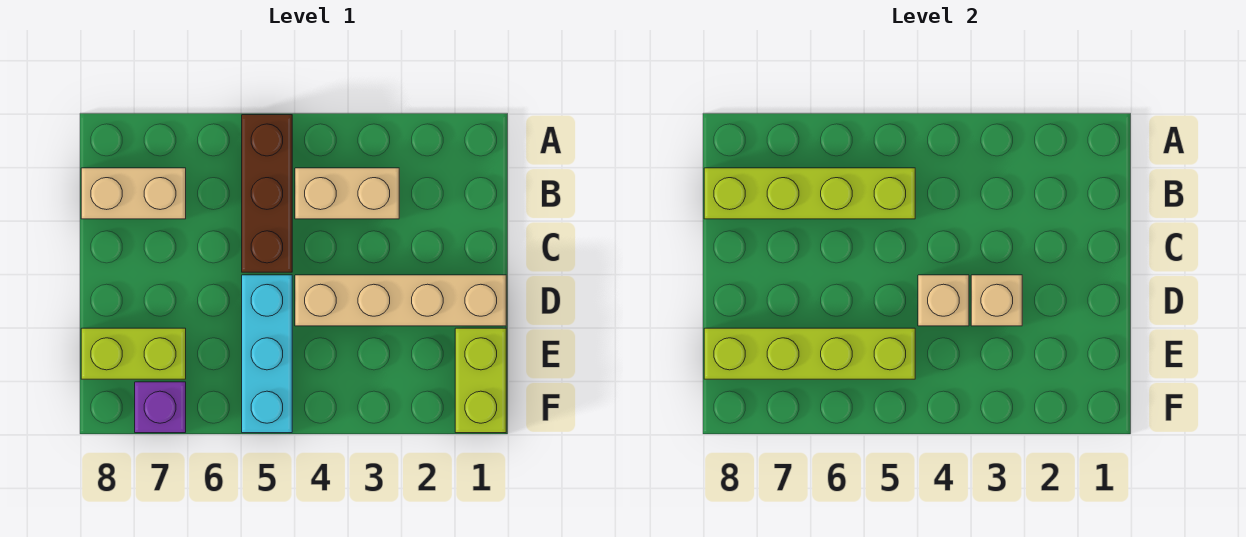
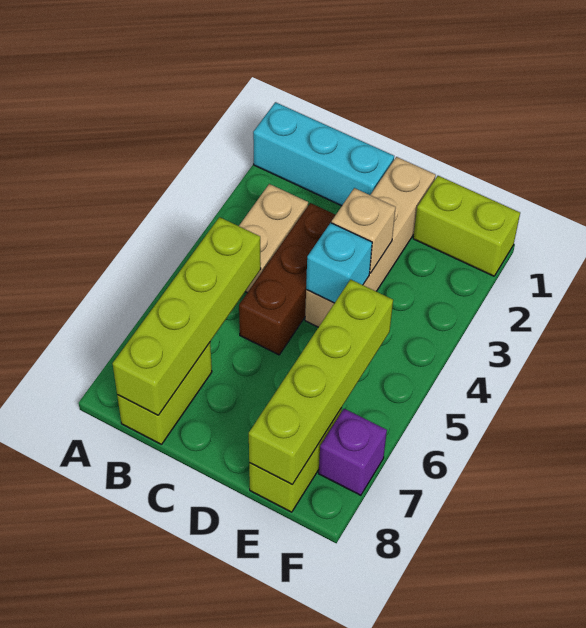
brown brick A5:C5 level 1 -> brown brick C3:C5 level 1
tan brick B7:B8 level 1 -> lime brick B7:B8 level 1
tan brick D4 level 2 -> cyan brick D4 level 2
cyan brick D5:F5 level 1 -> cyan brick A1:C1 level 1

